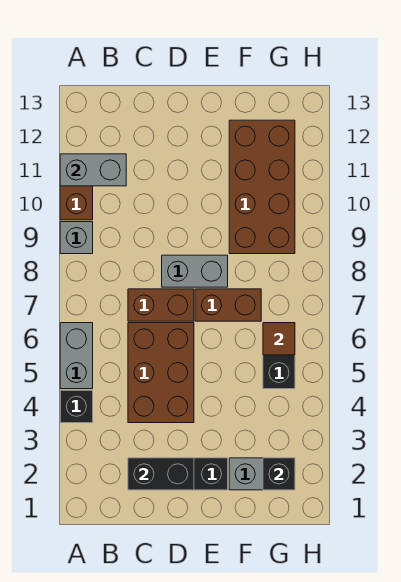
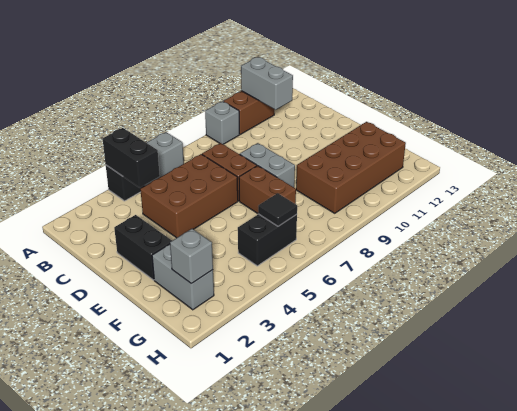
black brick C2:D2 level 2 -> black brick A4:B4 level 2
black brick G2 level 2 -> grey brick G2 level 2
brown tile G6 level 2 -> black tile G6 level 2

